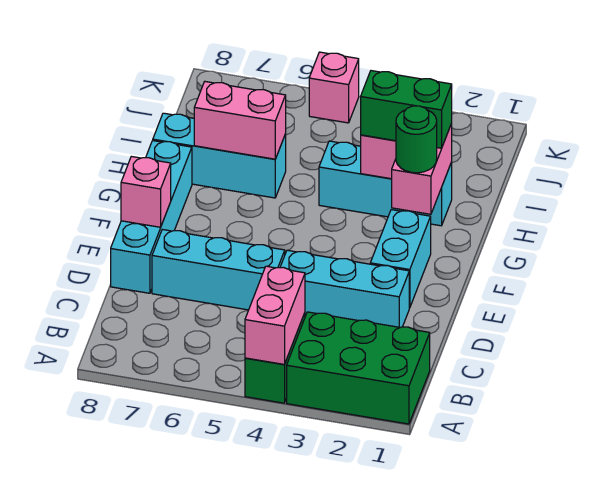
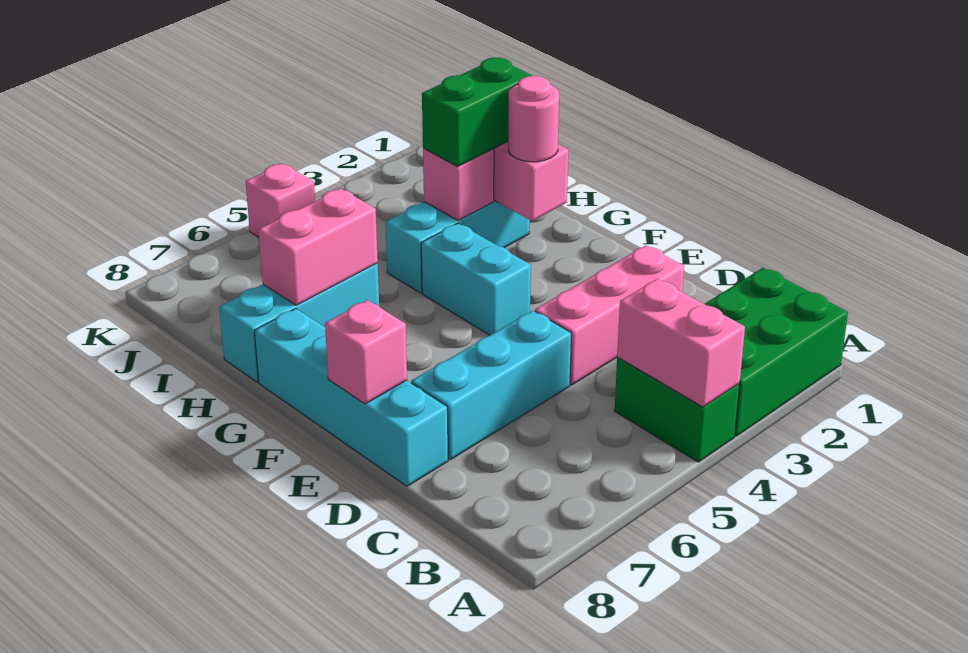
cyan brick D2:D4 level 1 -> pink brick D2:D4 level 1
cyan brick E2:F2 level 1 -> cyan brick F4:G4 level 1
green round brick G2 level 3 -> pink round brick G2 level 3

